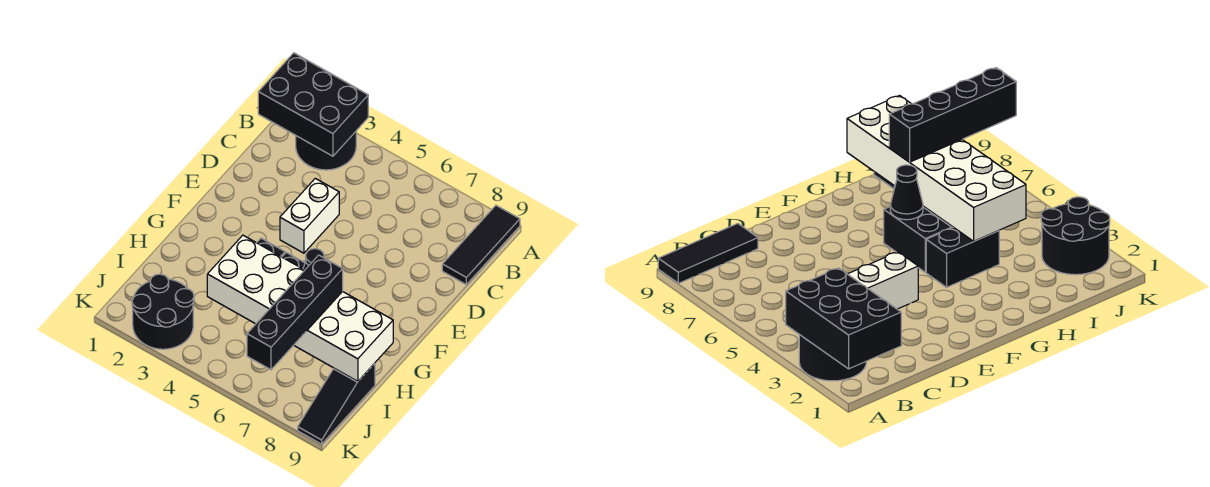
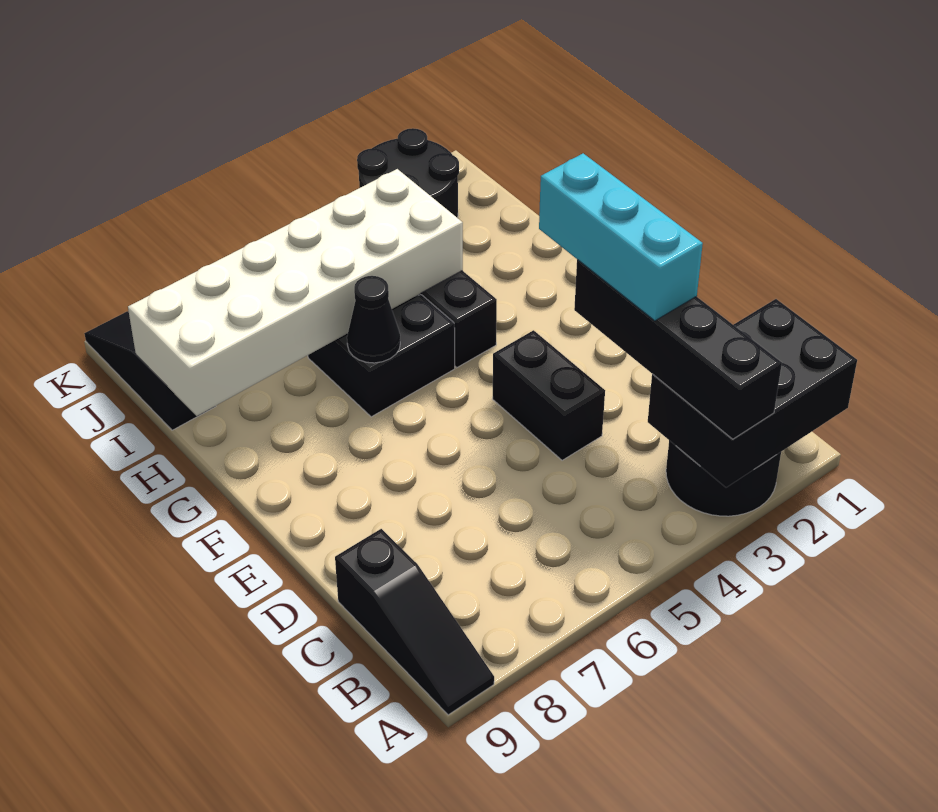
black tile A9:C9 level 1 -> black slope A9:C9 level 1 top C
none -> cyan brick C3:E3 level 4
white brick D4:E4 level 1 -> black brick D4:E4 level 1
black brick H7:K7 level 3 -> black brick A3:D3 level 3

